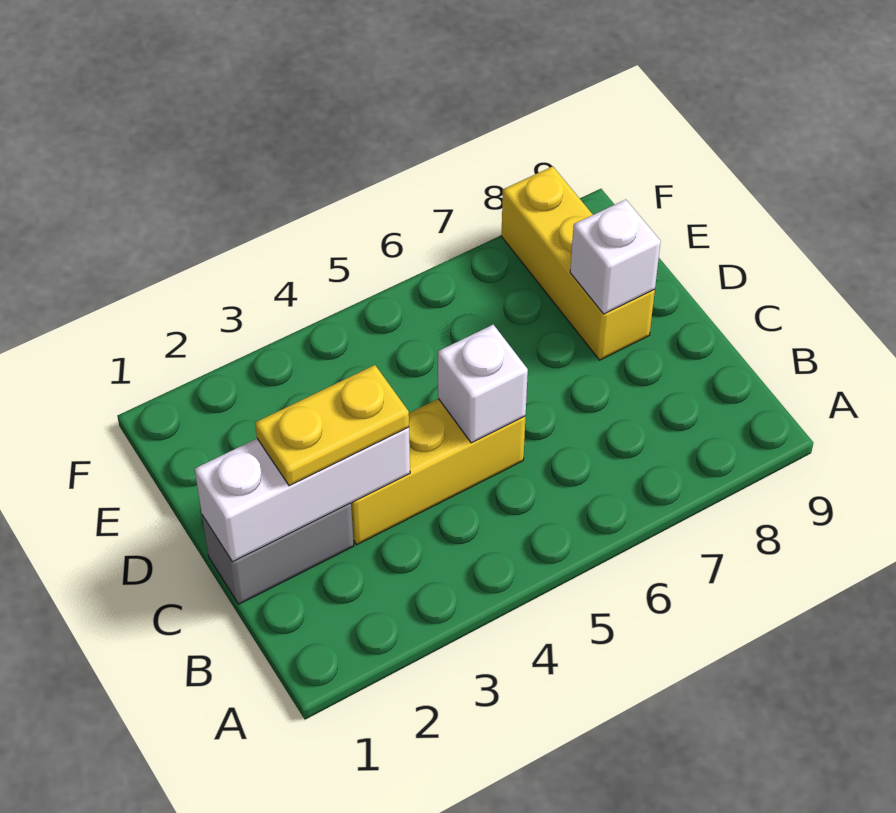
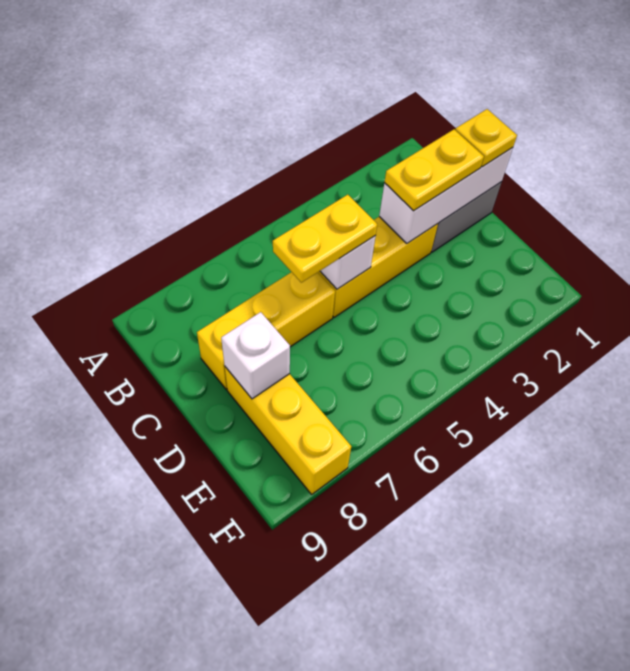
none -> yellow plate C1 level 3
none -> yellow plate C5:C6 level 3
none -> yellow brick C6:C8 level 1

